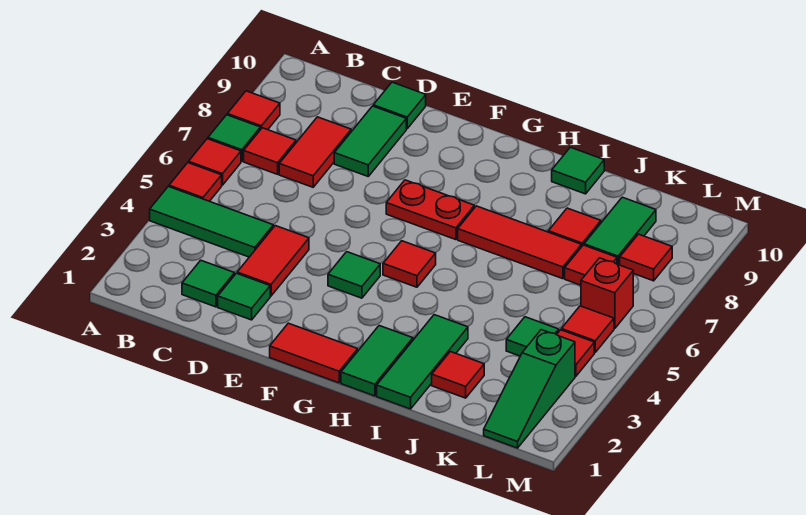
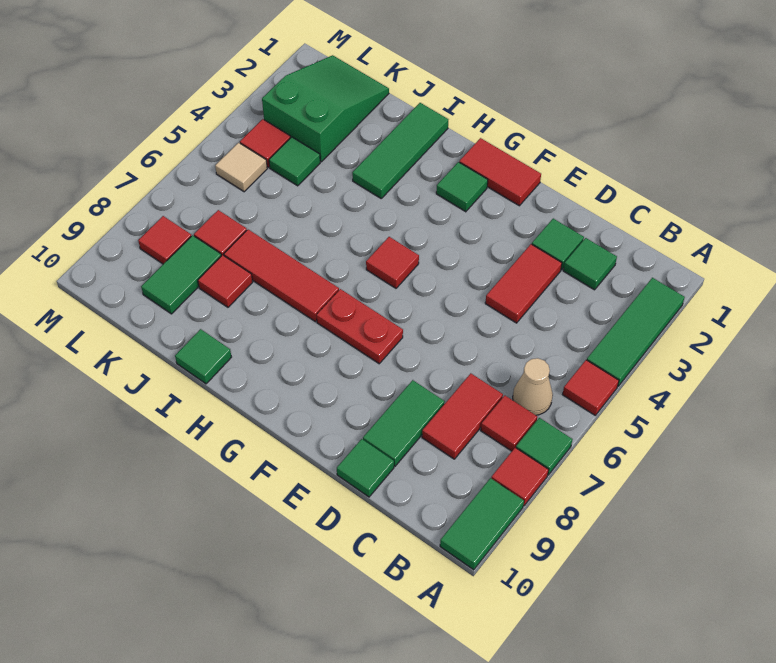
green tile A4:C4 level 1 -> green tile A2:A4 level 1
red tile A6 level 1 -> none
none -> tan cone B6 level 1
green tile F4 level 1 -> green tile G2 level 1
green tile H1:H2 level 1 -> green tile A9:A10 level 1
red tile J2 level 1 -> none
green slope L1:L3 level 1 top 3 -> green slope K1:L3 level 1 top 3
red tile L5 level 1 -> tan tile L5 level 1
red brick L6 level 1 -> none

